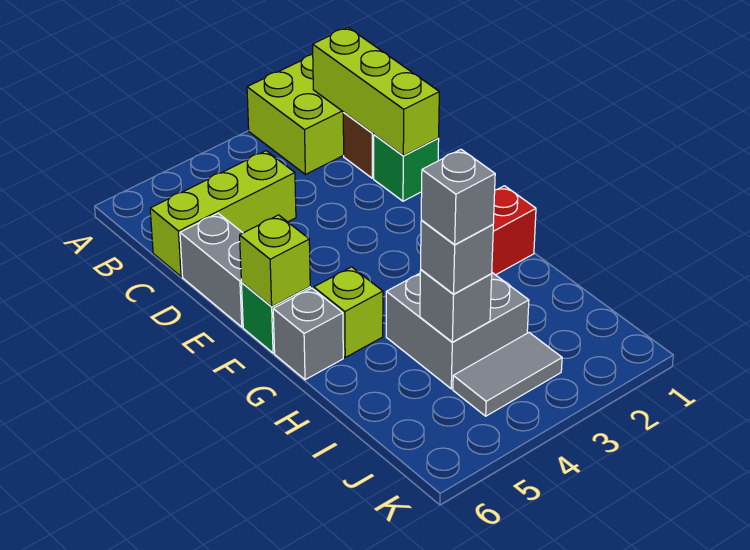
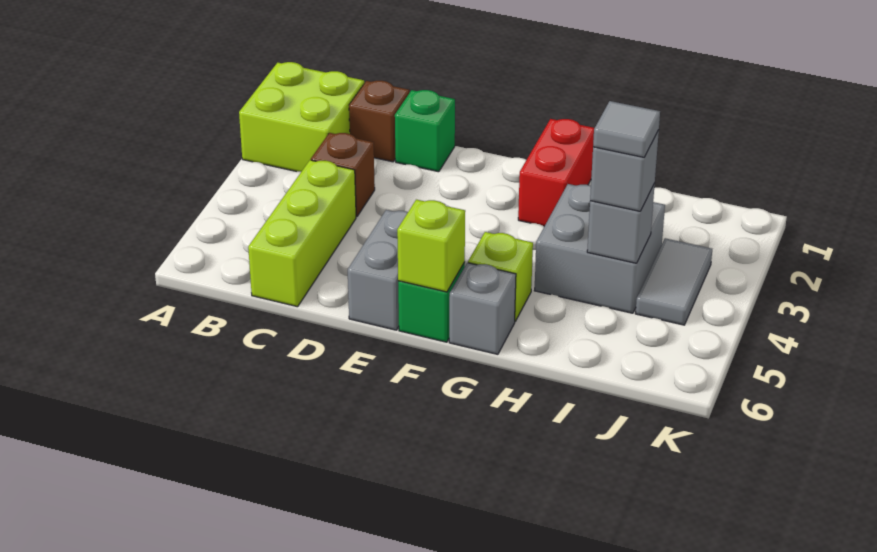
lime brick B1:D1 level 2 -> none
none -> brown brick C3 level 1
grey brick D6:E6 level 1 -> grey brick E5:E6 level 1
grey brick I4 level 4 -> grey tile I4 level 4

